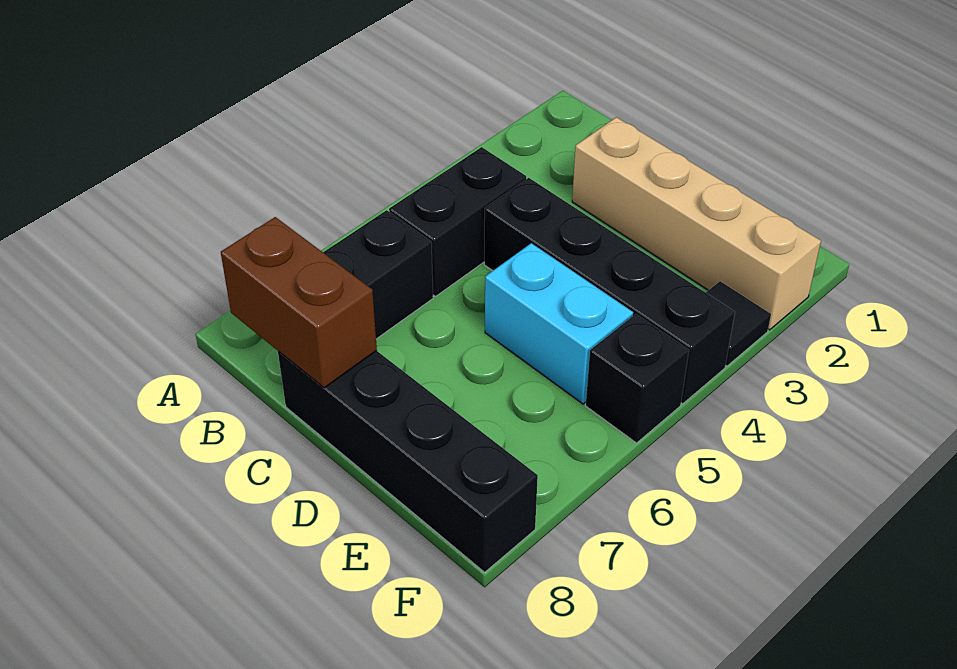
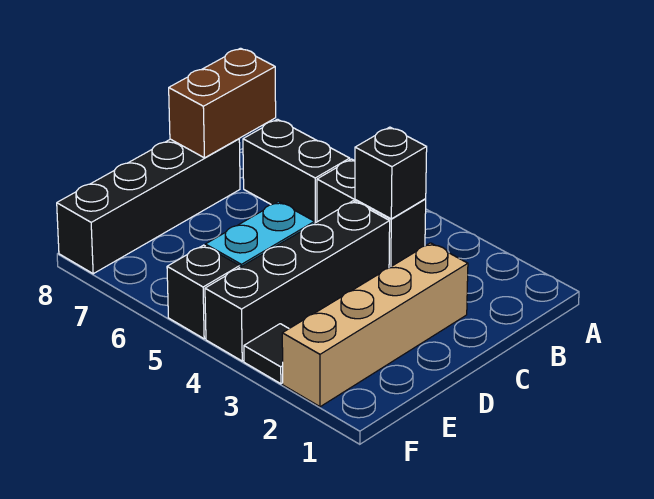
none -> black brick B4 level 2

